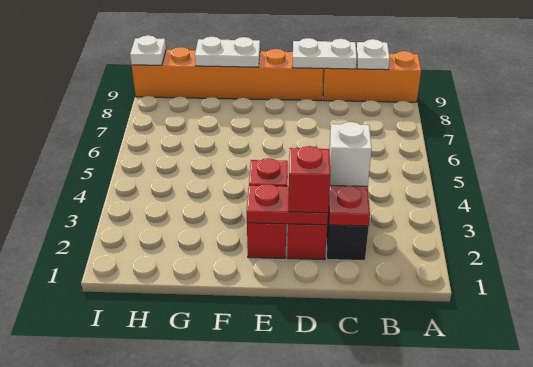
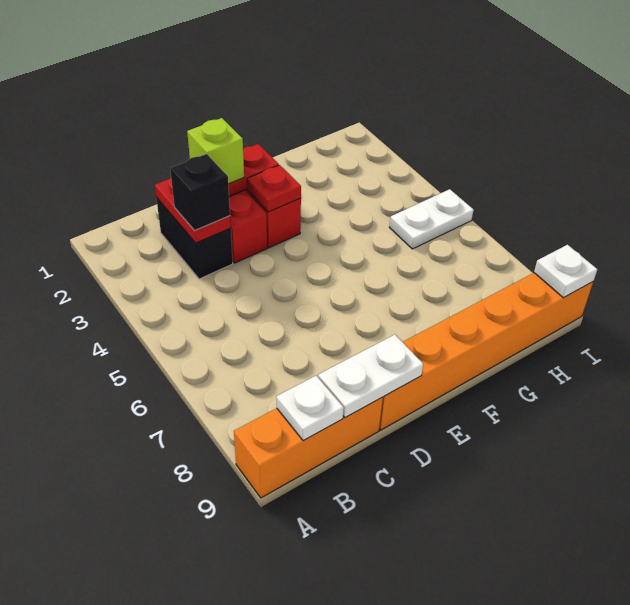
white brick C3 level 3 -> black brick C3 level 3
red brick D2 level 3 -> lime brick D2 level 3
white plate F9:G9 level 2 -> white plate H5:I5 level 1

